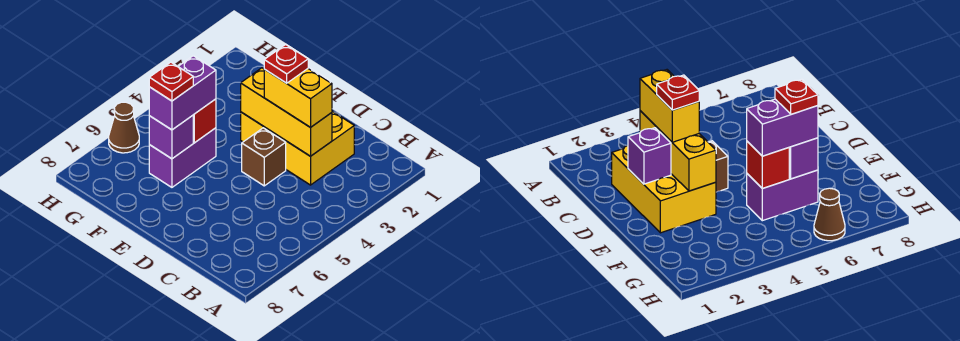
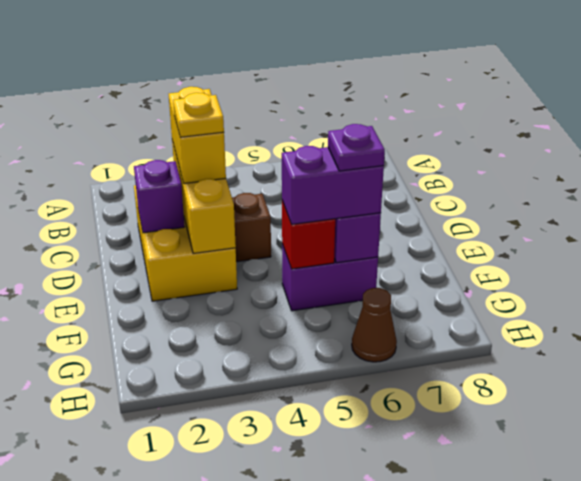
red plate D3 level 4 -> yellow plate D3 level 4
red plate F6 level 4 -> purple plate F6 level 4

